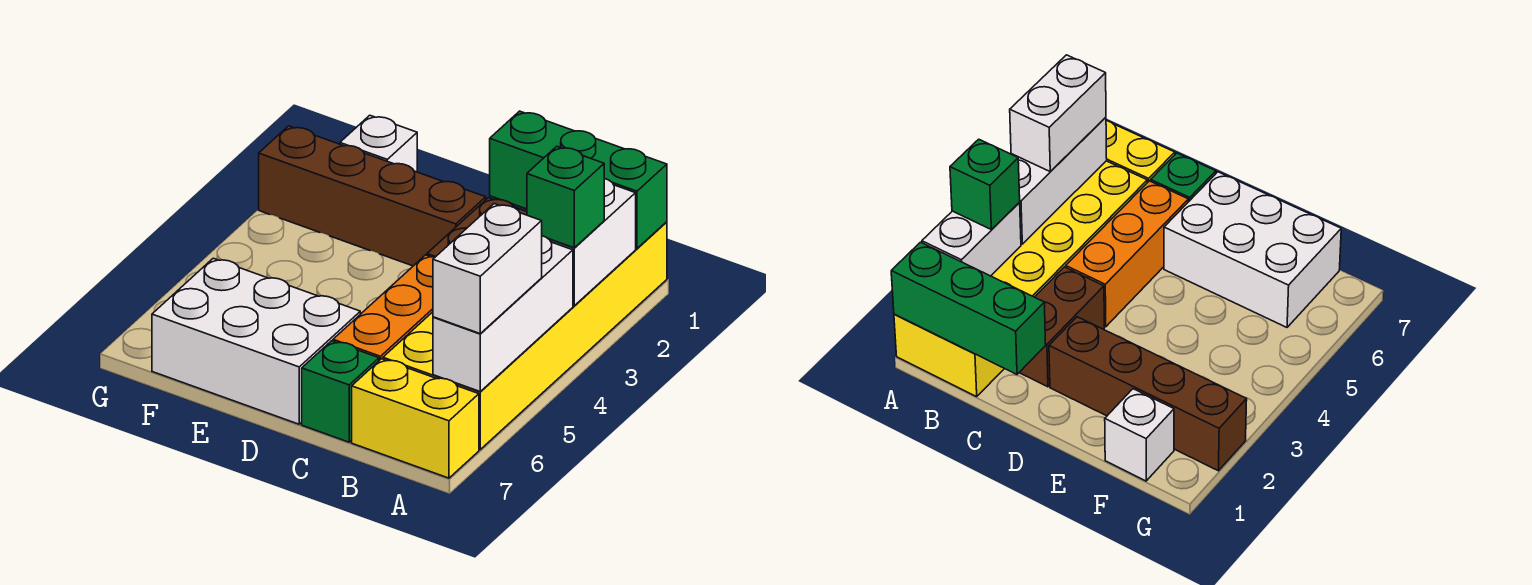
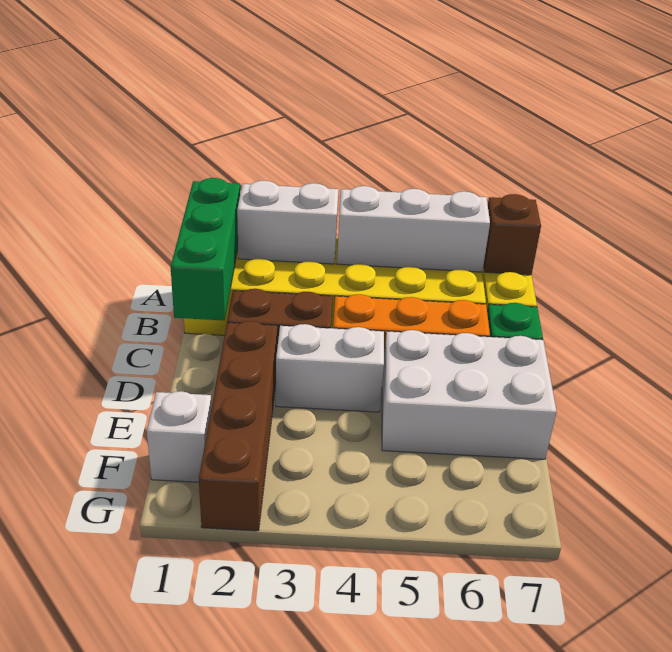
green brick A3 level 3 -> none
white brick A5:A6 level 3 -> white brick D3:D4 level 1
none -> brown brick A7 level 2
white brick D6:F7 level 1 -> white brick D5:E7 level 1

